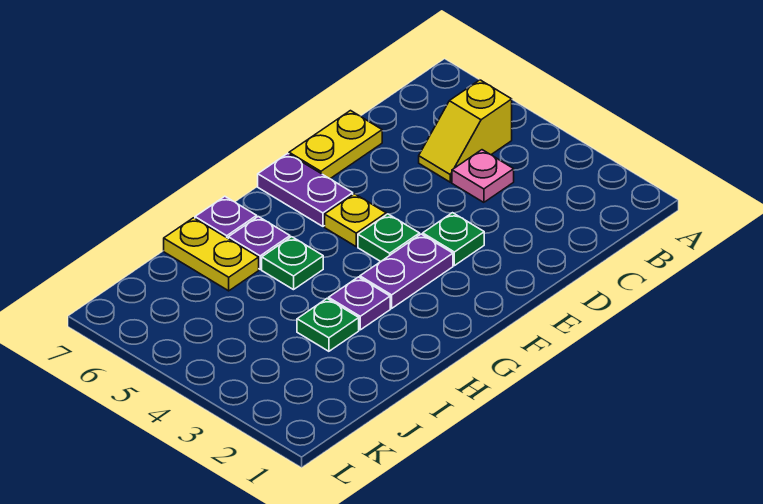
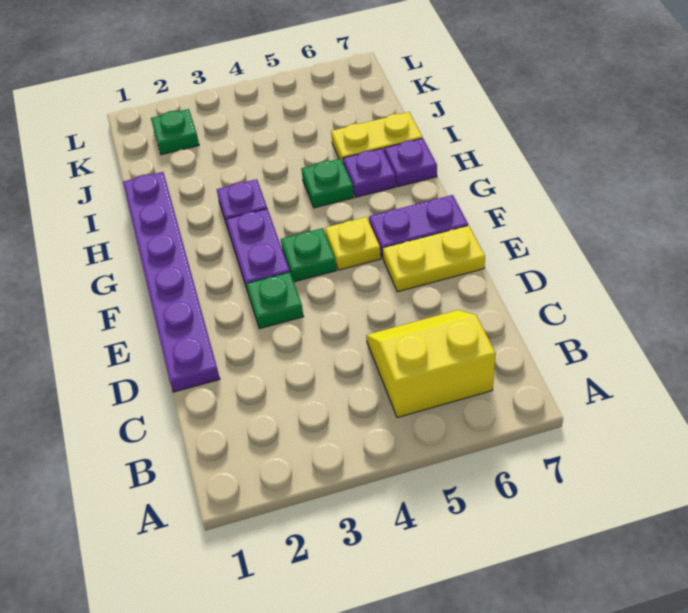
yellow slope B5:C5 level 1 top B -> yellow slope B5:C6 level 1 top B
pink plate C4 level 1 -> none
none -> purple plate D1:I1 level 1
yellow plate D7:E7 level 1 -> yellow plate E6:E7 level 1
green plate I3 level 1 -> green plate K2 level 1

